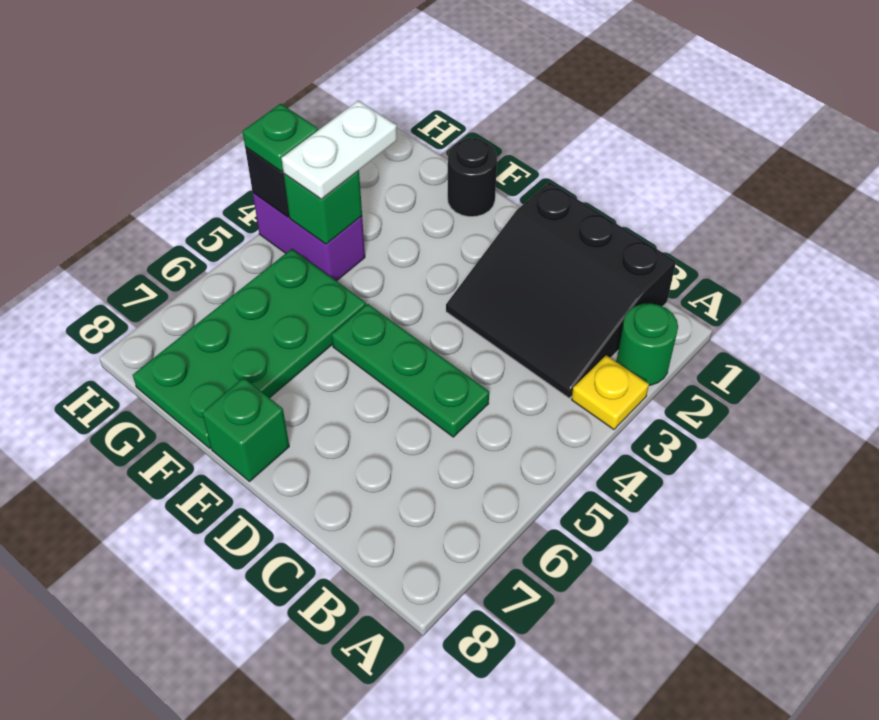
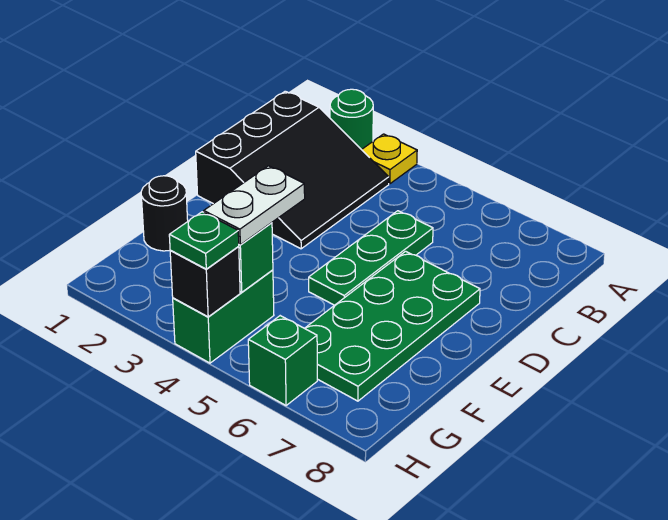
green brick E8 level 1 -> green brick H6 level 1
green plate F5:G8 level 1 -> green plate D6:G7 level 1
white plate G3:G4 level 3 -> white plate F4:G4 level 3
purple brick G4:H4 level 1 -> green brick G4:H4 level 1

